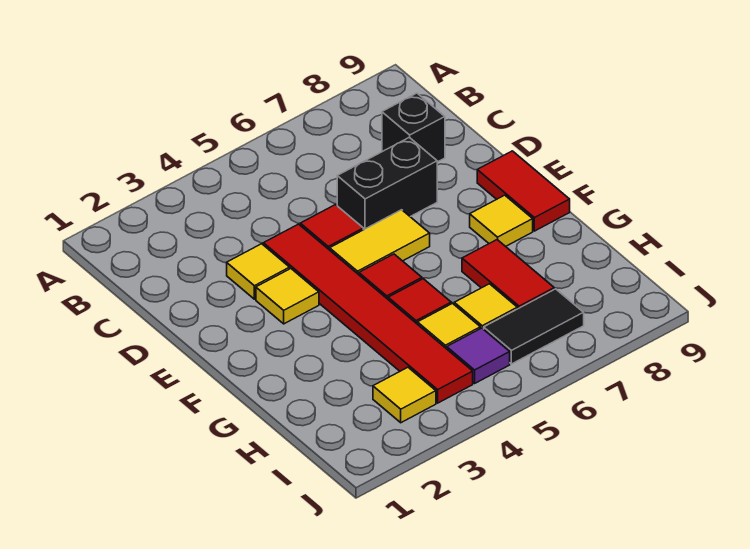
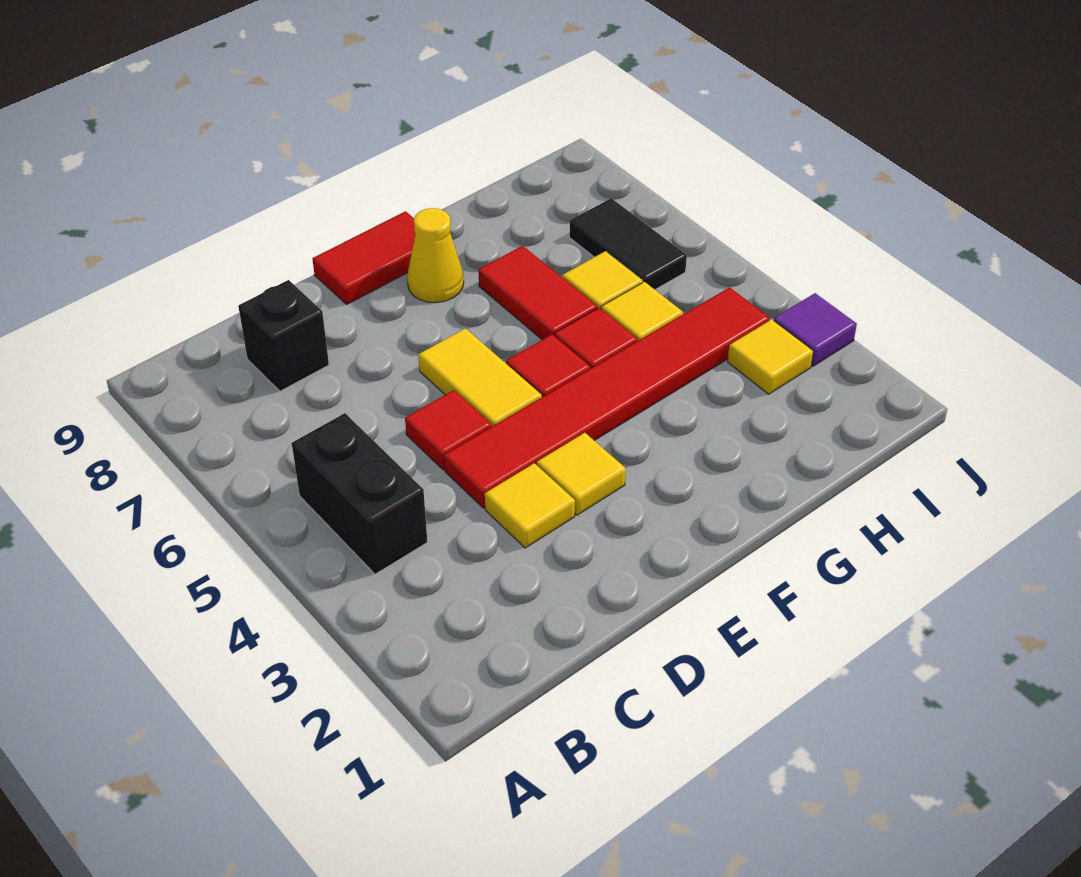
black brick D6:D7 level 1 -> black brick B4:B5 level 1
yellow tile F8 level 1 -> yellow cone F8 level 1
red tile G7:H7 level 1 -> red tile G6:G7 level 1
purple tile I5 level 1 -> purple tile J3 level 1

